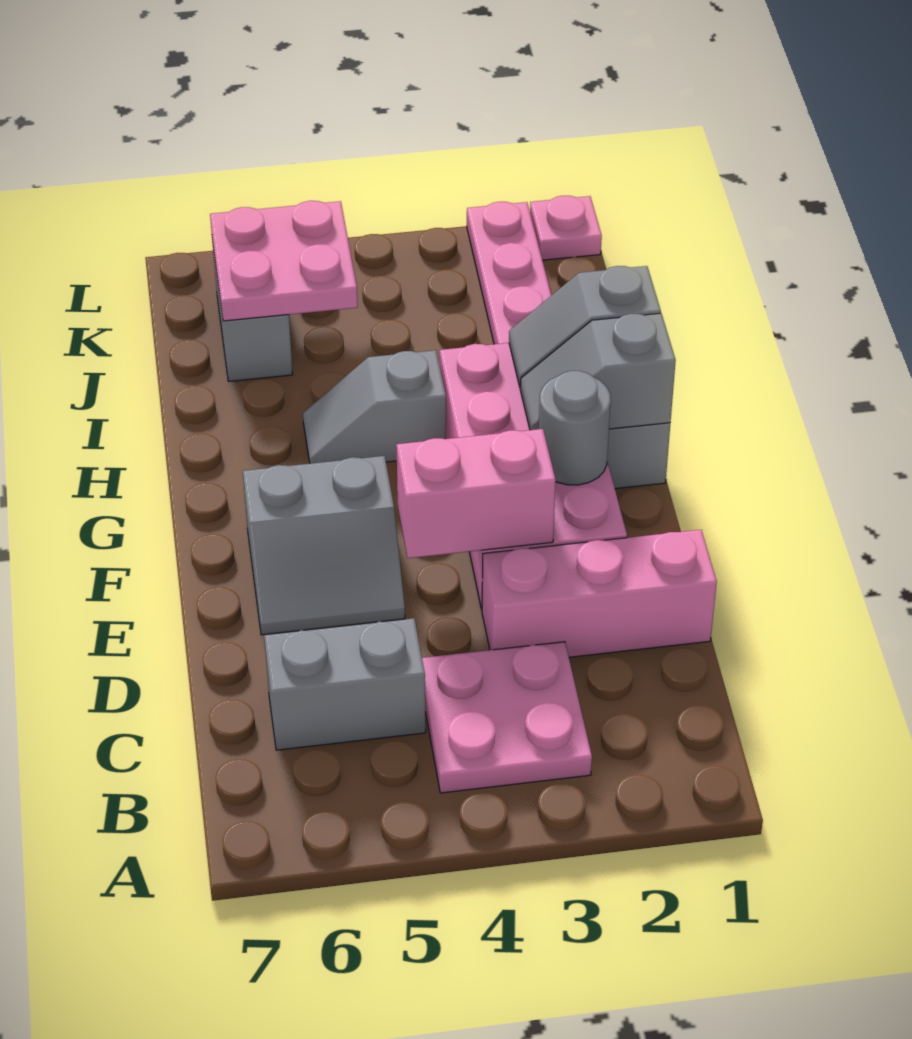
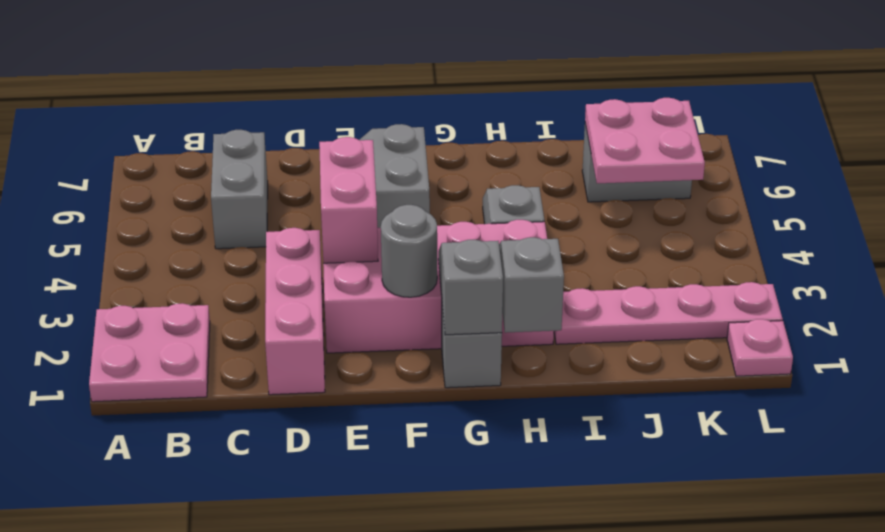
pink plate B3:C4 level 1 -> pink plate A1:B2 level 1

